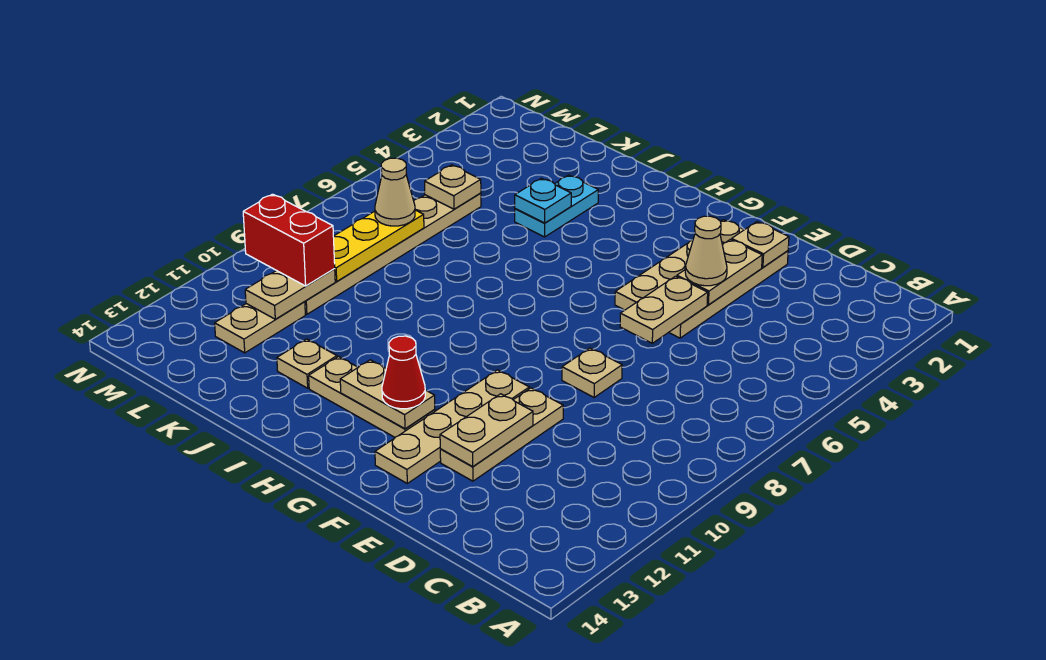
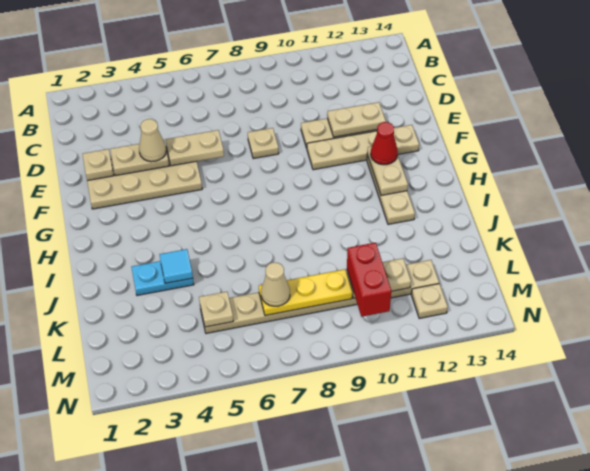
cyan plate J4 level 2 -> cyan tile J4 level 2
tan plate J12 level 1 -> tan plate M12 level 1

